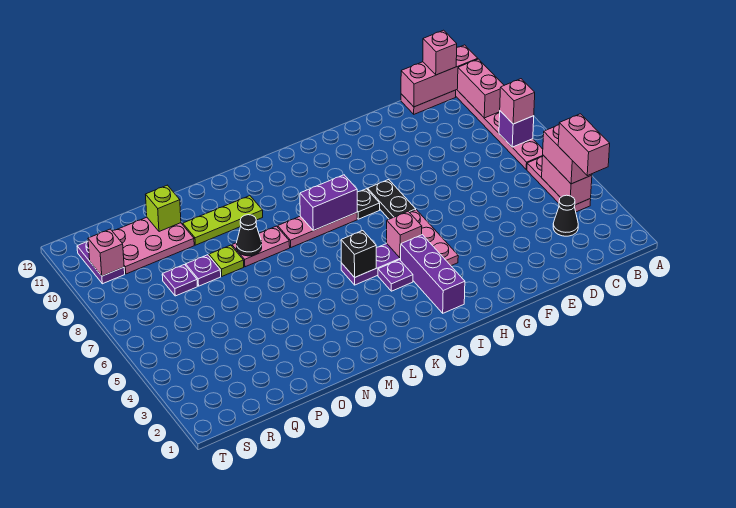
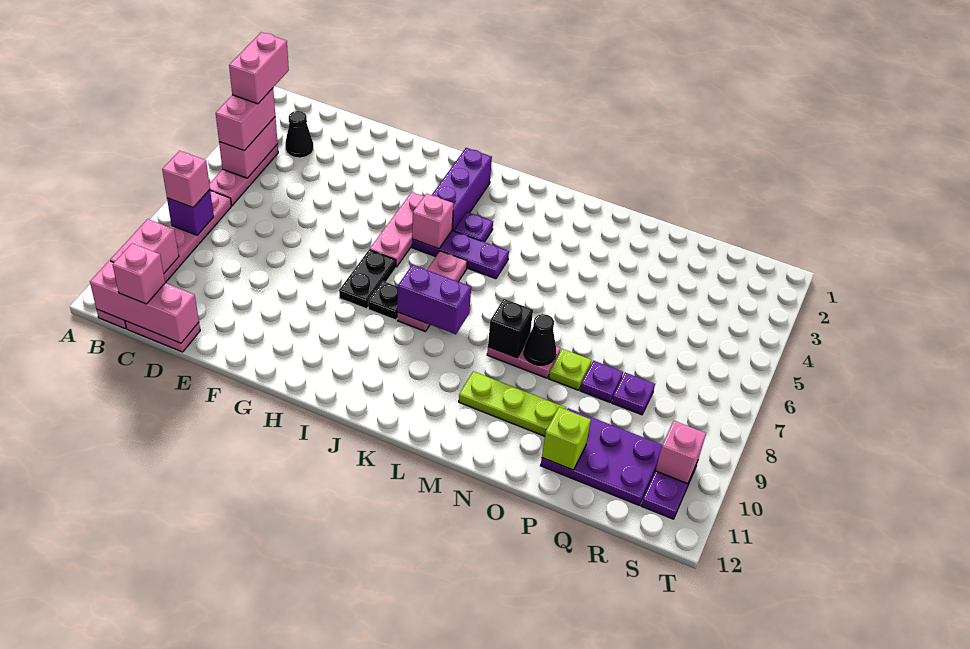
pink plate J8:L8 level 1 -> pink plate J6:J8 level 1
black brick K5 level 2 -> black brick M8 level 2
pink plate P10:R11 level 1 -> purple plate P10:R11 level 1

